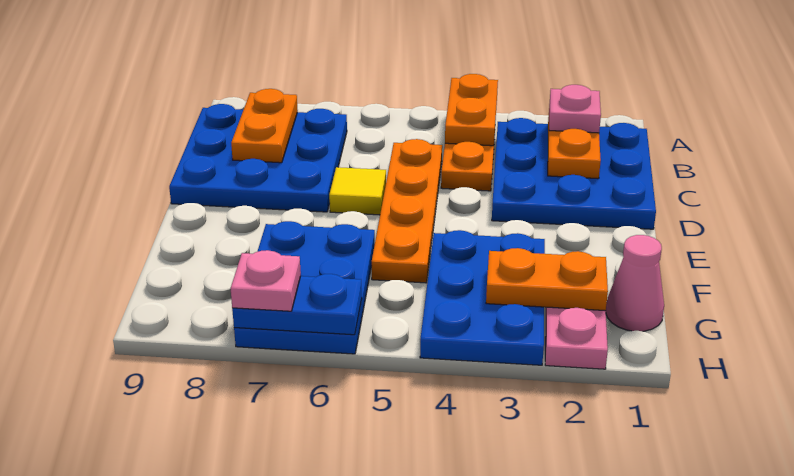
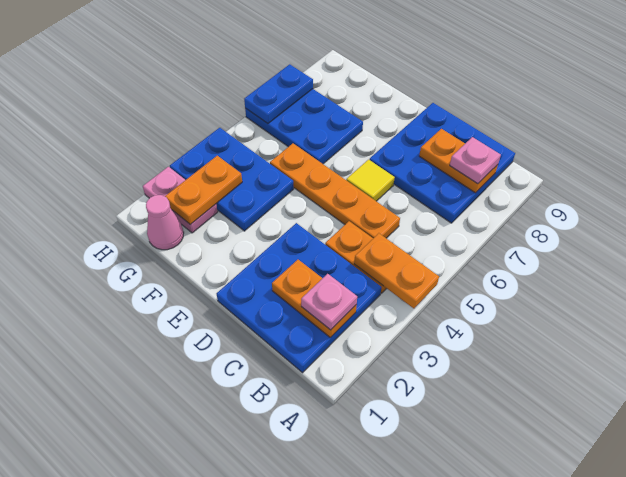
pink plate H7 level 3 -> pink plate B8 level 3

